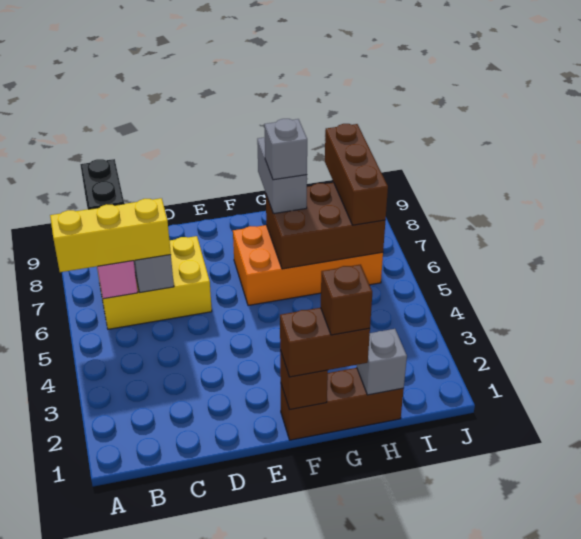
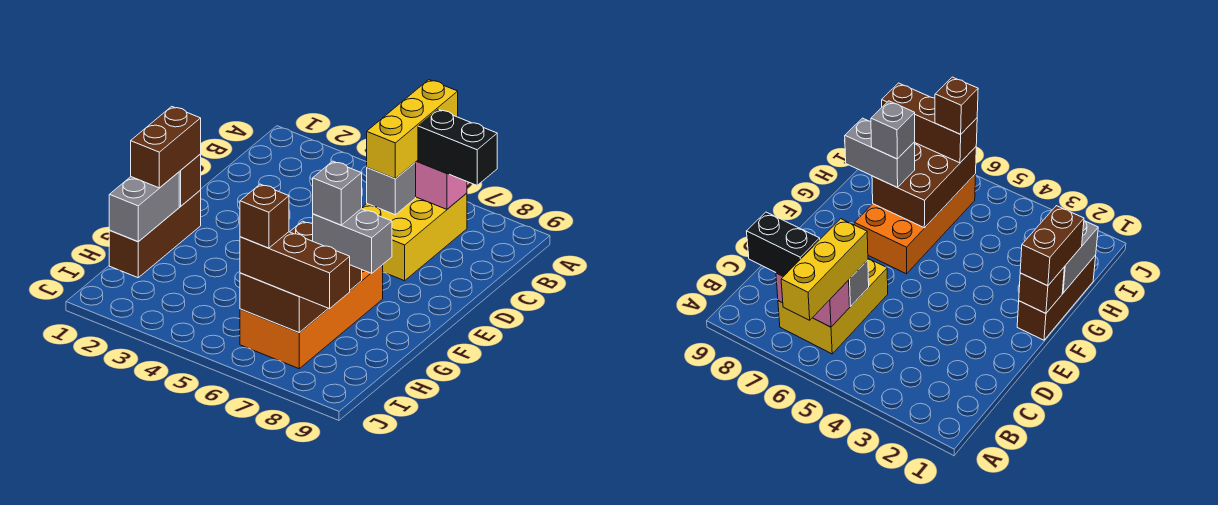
brown brick G1 level 4 -> brown brick I6 level 4
grey brick H1 level 2 -> grey brick G1:H1 level 2

